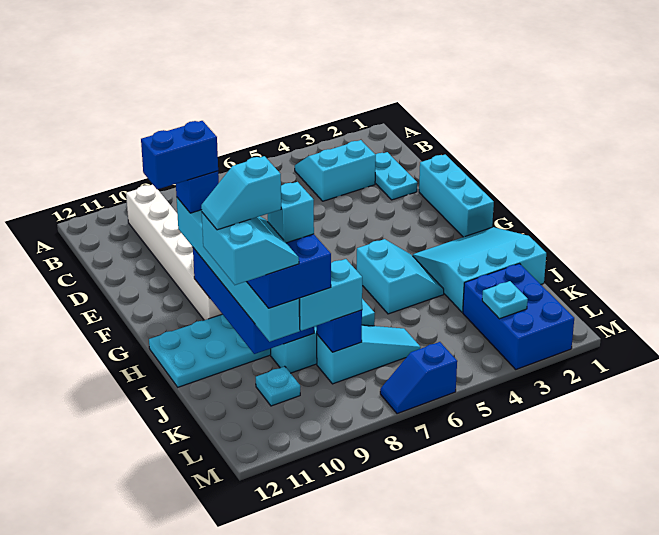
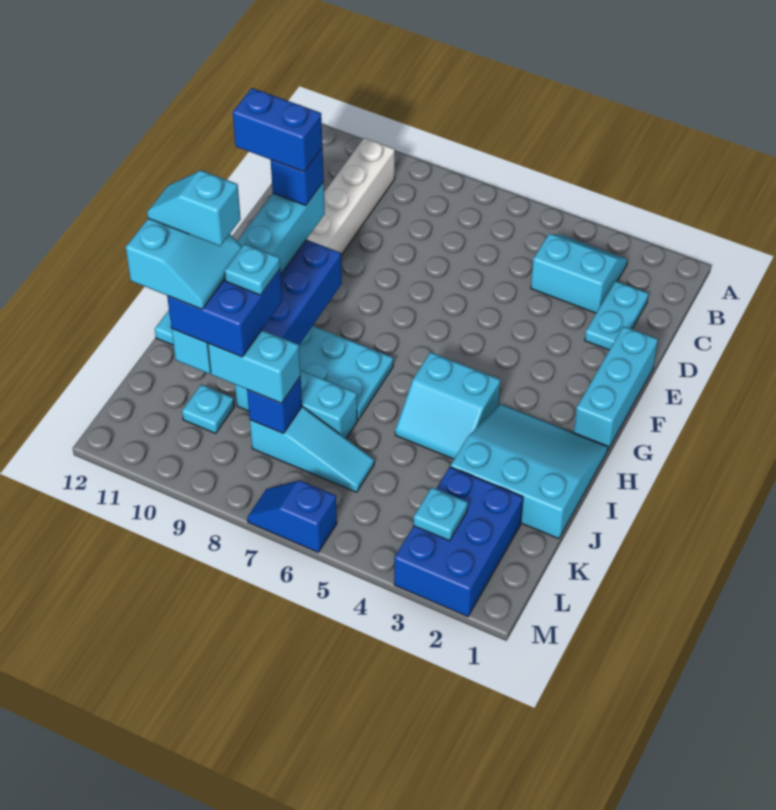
cyan slope H4:I5 level 1 top 5 -> cyan slope H4:I5 level 1 top H
cyan brick J9 level 5 -> cyan plate J9 level 5

